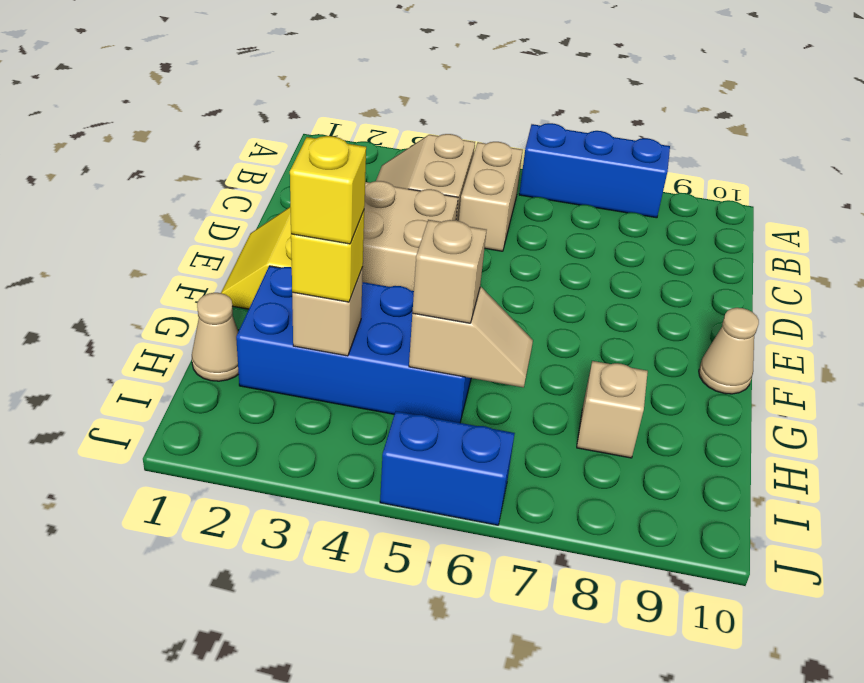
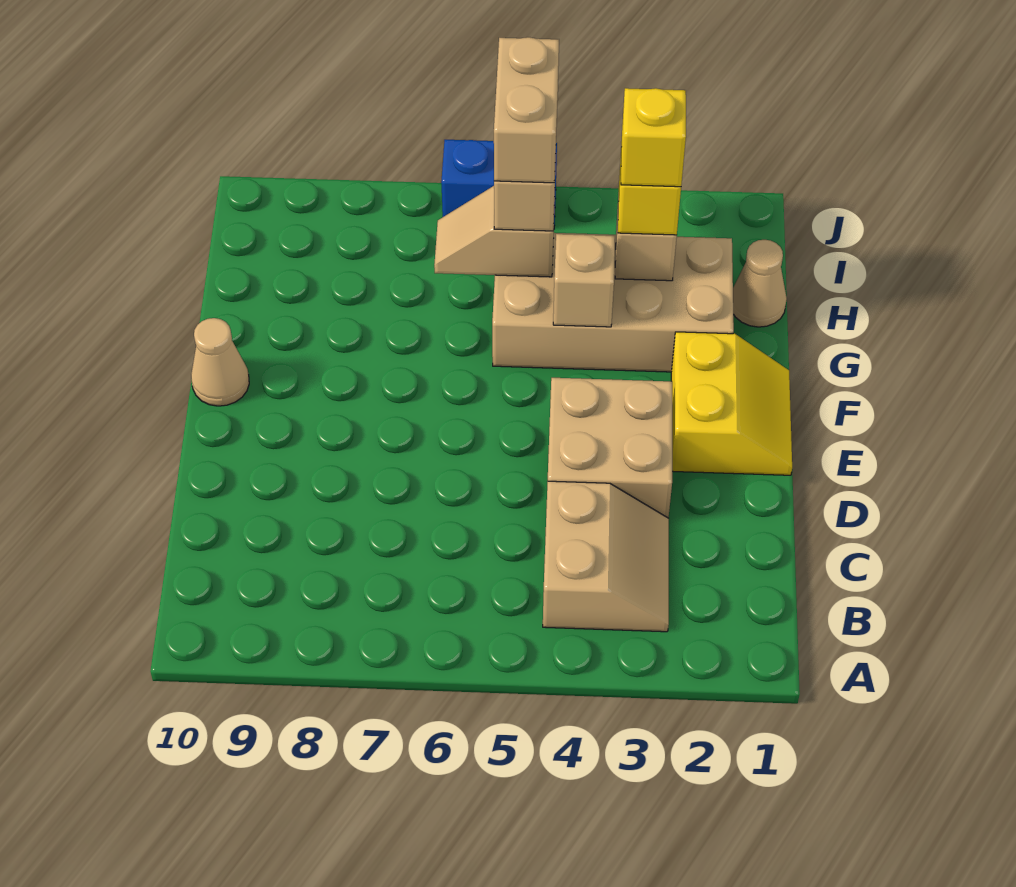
blue brick A6:A8 level 1 -> none
tan brick B5:C5 level 1 -> tan brick H5:I5 level 4
blue brick G2:H5 level 1 -> tan brick G2:H5 level 1
tan brick H8 level 1 -> tan brick G4 level 2

